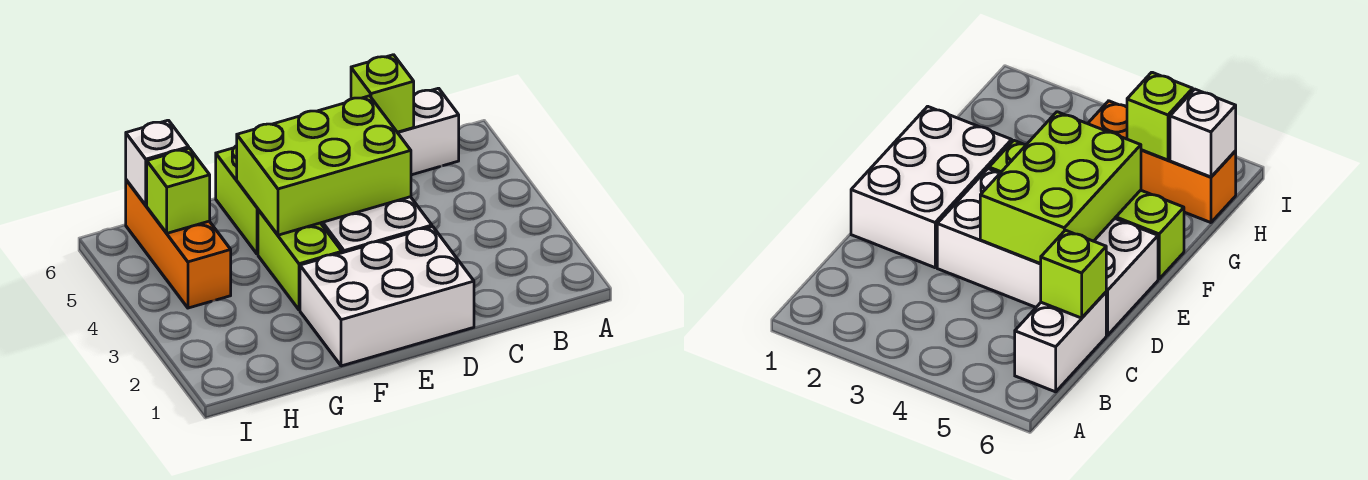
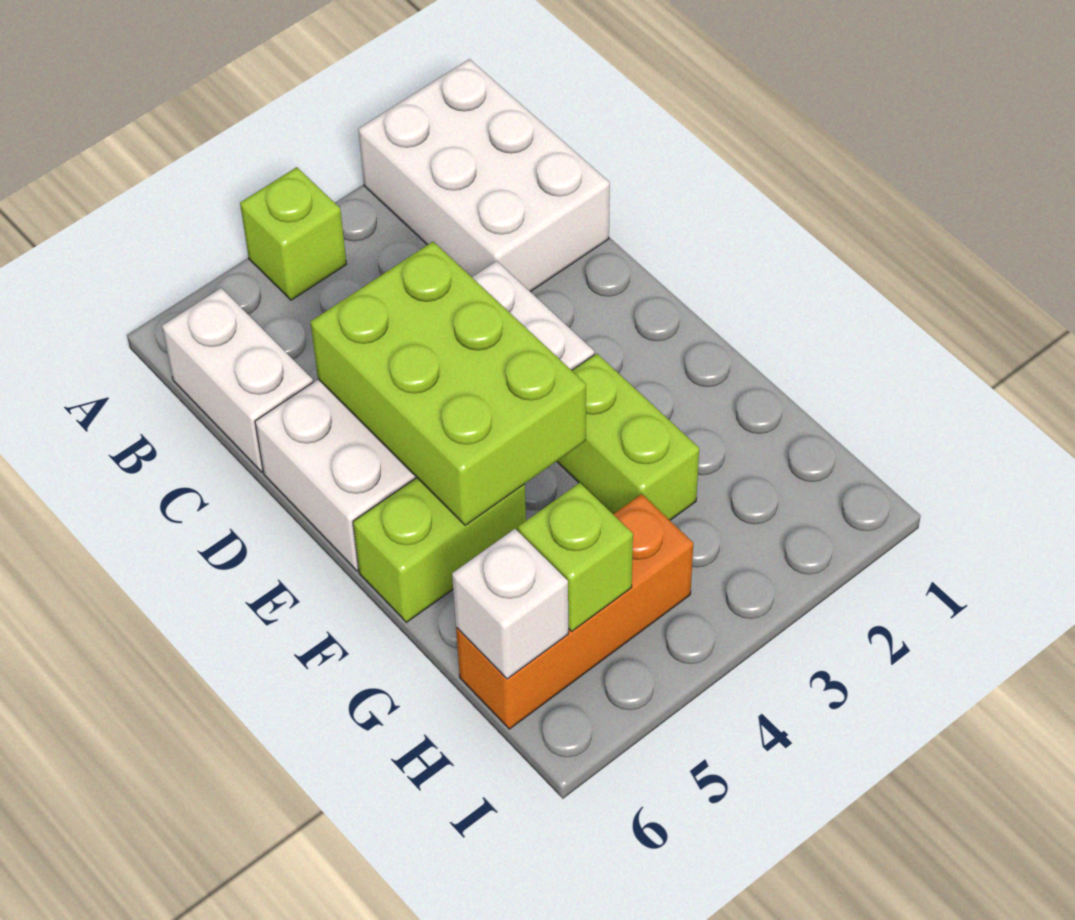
lime brick C6 level 2 -> lime brick A4 level 1
white brick D1:F2 level 1 -> white brick A1:C2 level 1
lime brick F3:F4 level 1 -> lime brick F3:G3 level 1

